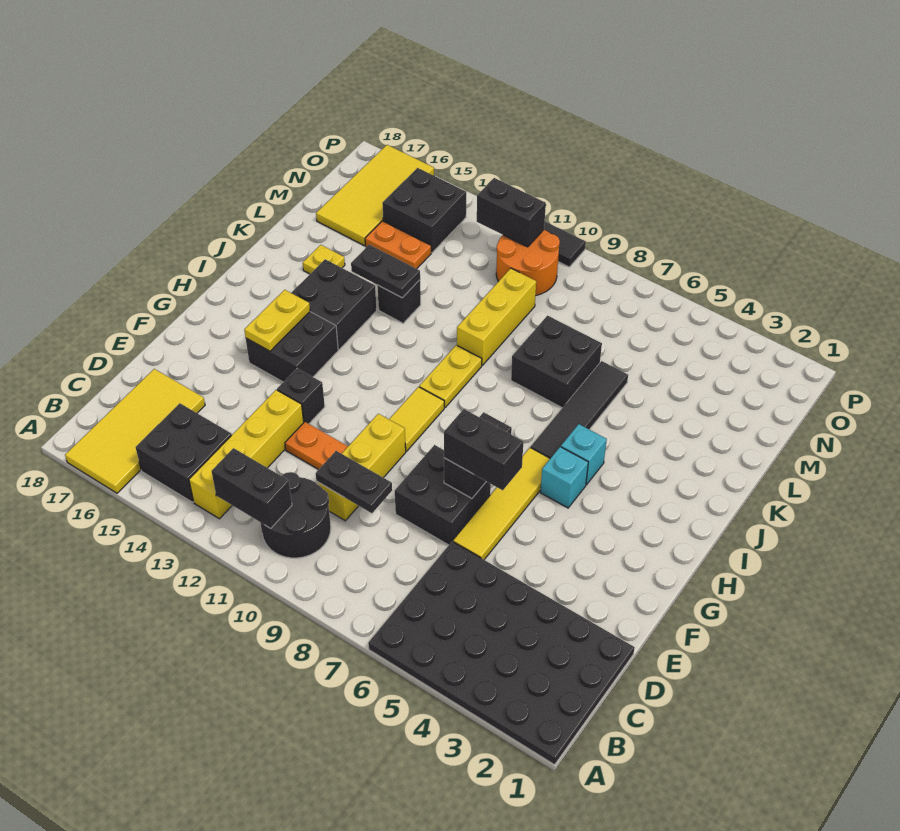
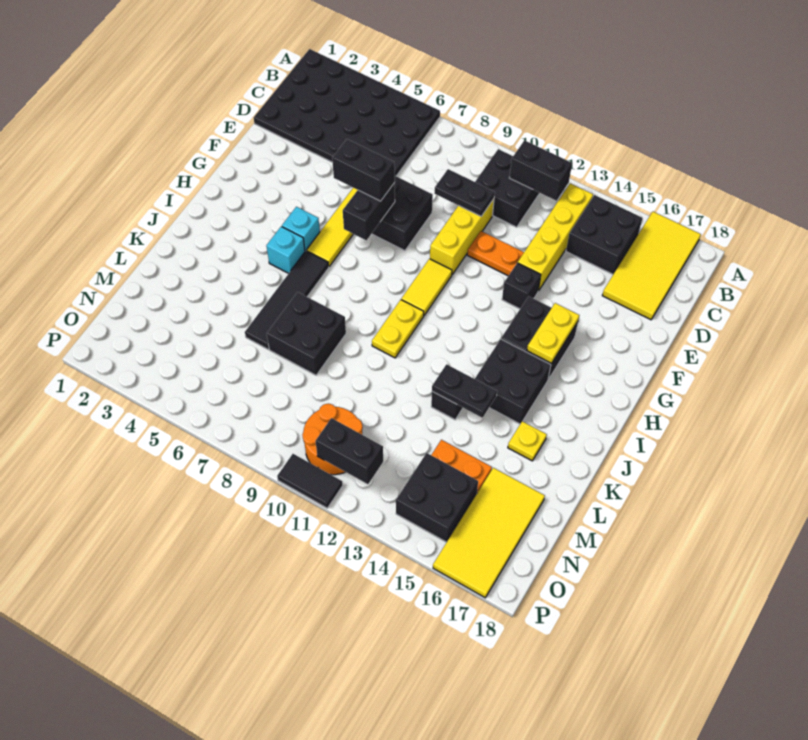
black round brick B10:C11 level 1 -> black brick B10:C11 level 1
yellow brick K10:M10 level 1 -> none

